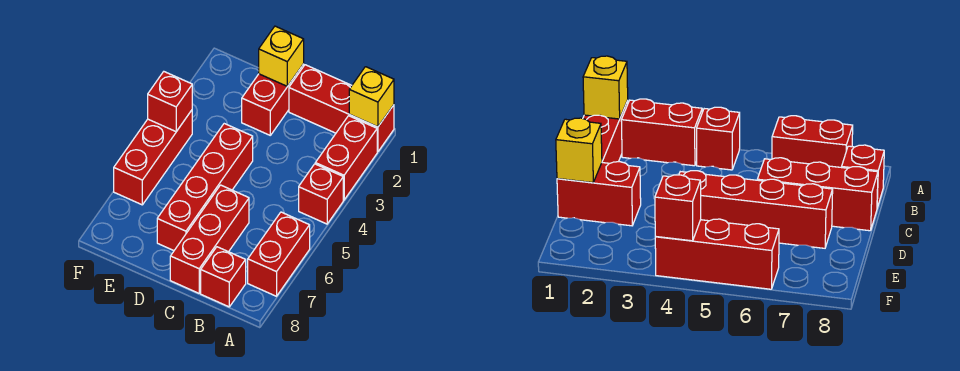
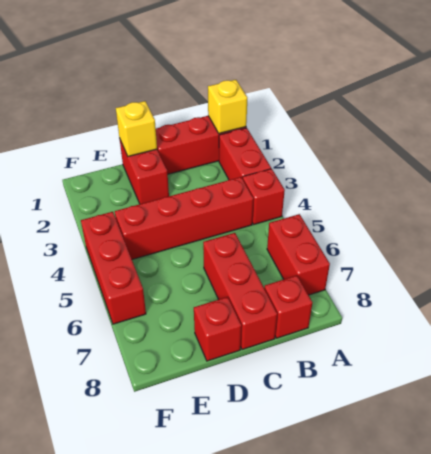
red brick D4:D7 level 1 -> red brick B4:E4 level 1
red brick F4 level 2 -> red brick D8 level 1

